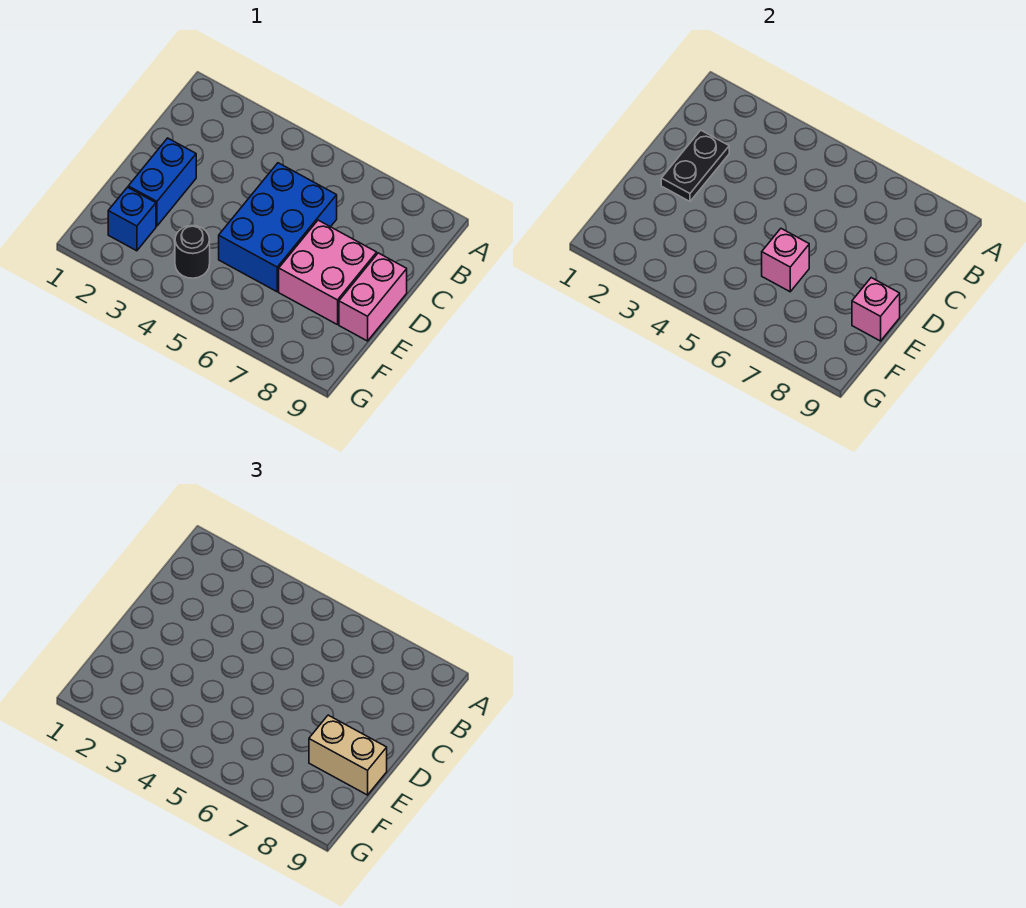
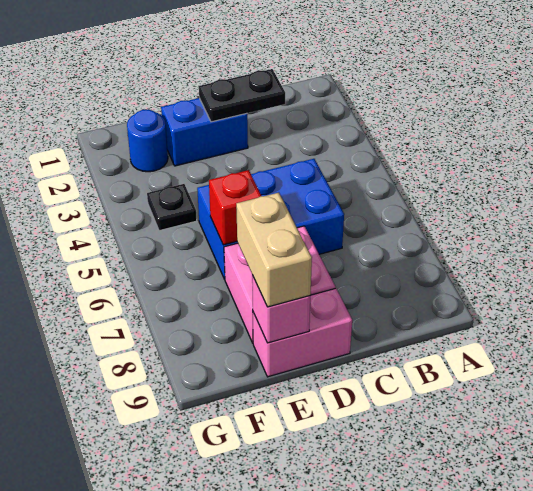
pink brick E6 level 2 -> red brick E6 level 2
blue brick F2 level 1 -> blue round brick F2 level 1
black round brick F4 level 1 -> black plate F4 level 1

